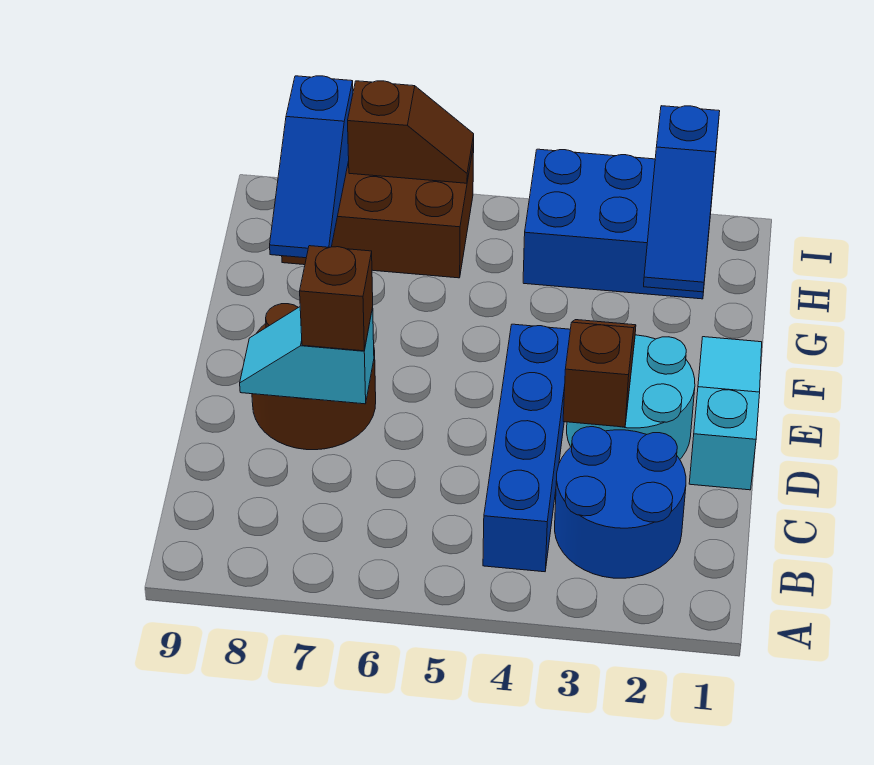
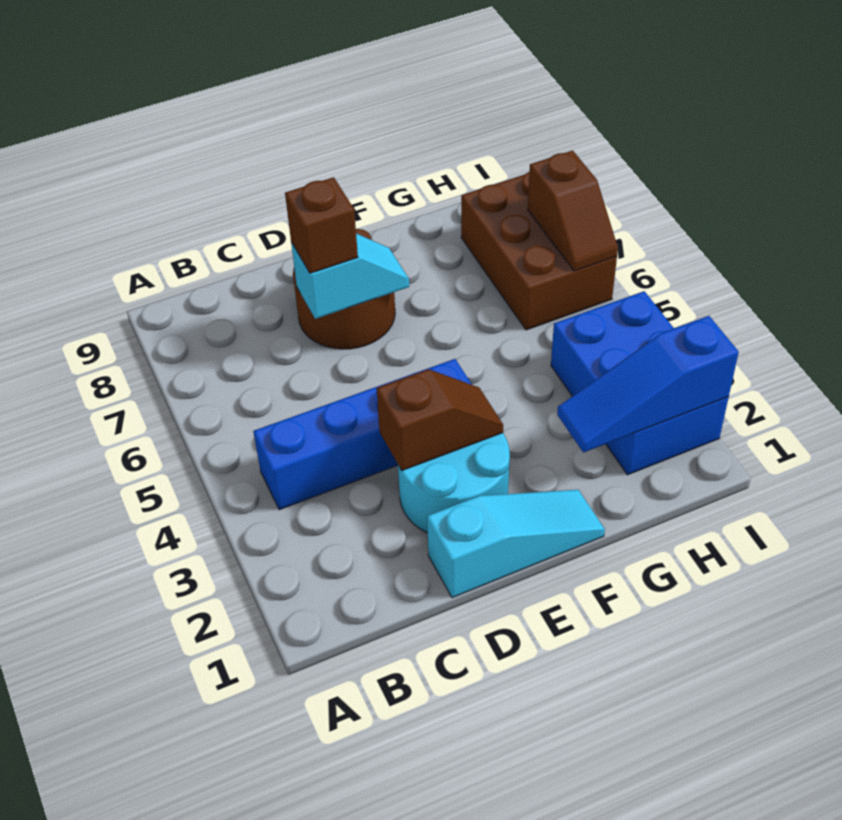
blue round brick B2:C3 level 1 -> none
cyan slope D7:D8 level 2 top 7 -> cyan slope D7:E7 level 2 top D
blue slope G8:I8 level 2 top I -> none

